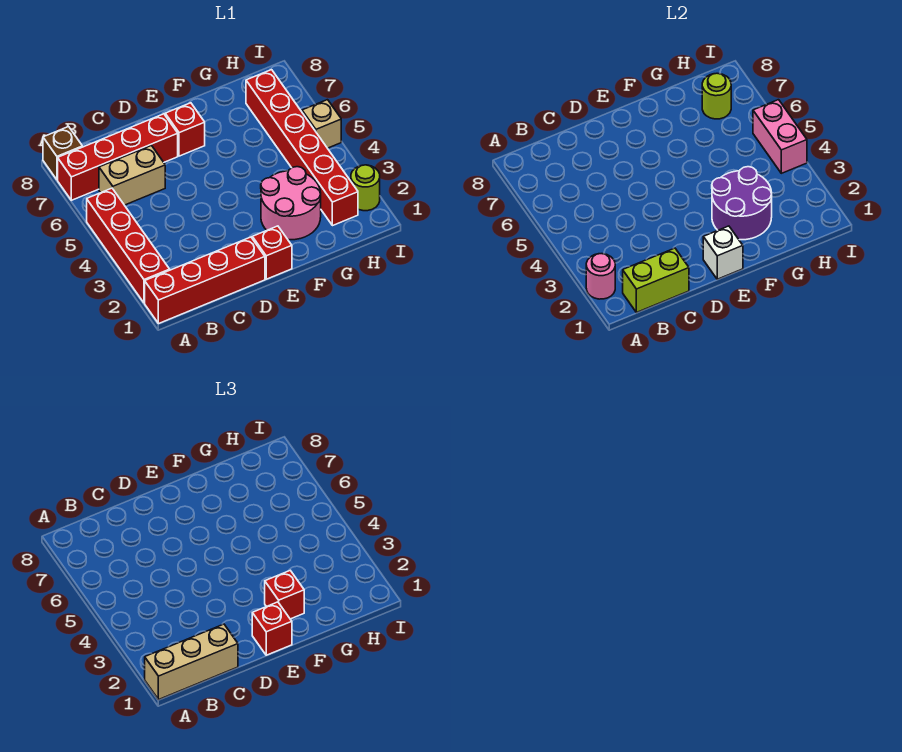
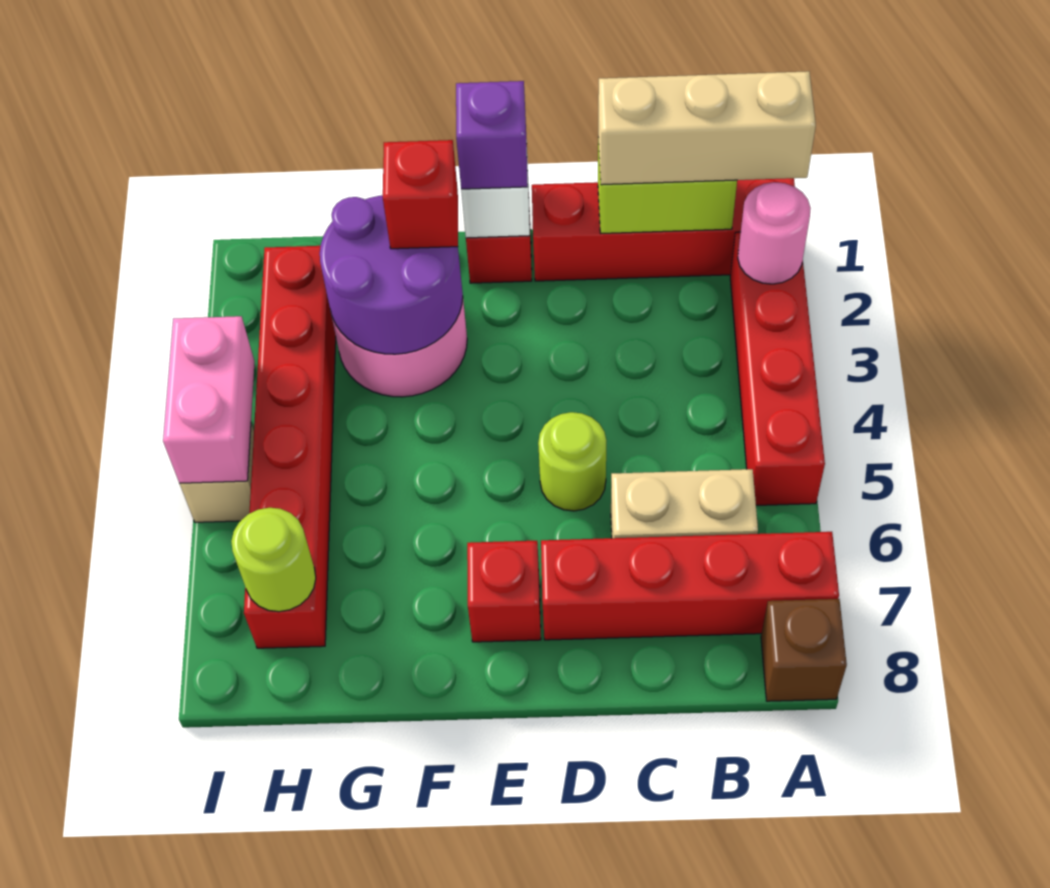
red brick E1 level 3 -> purple brick E1 level 3
lime round brick I2 level 1 -> lime round brick D5 level 1

